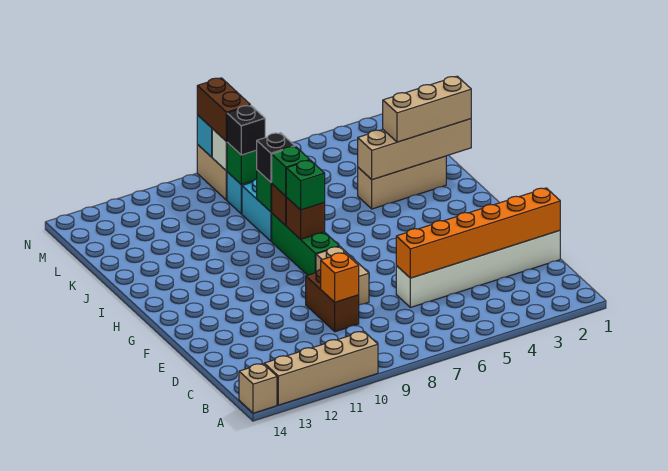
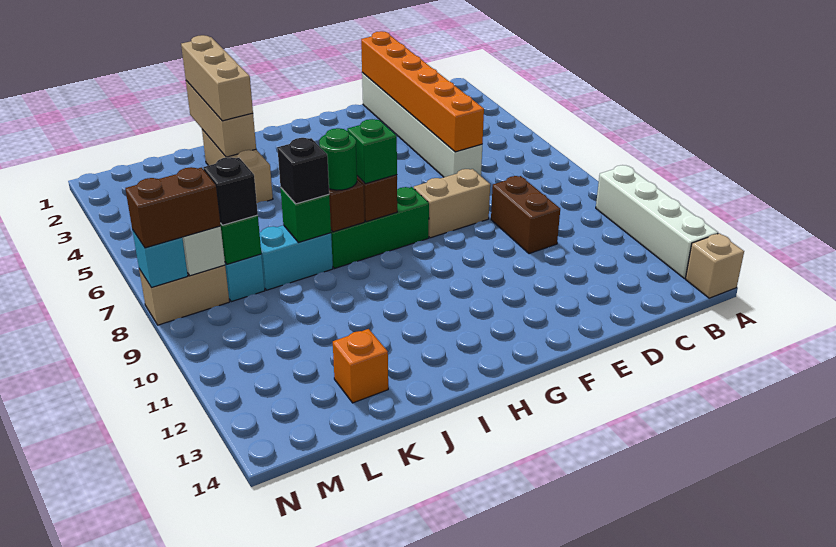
tan brick A10:A13 level 1 -> white brick A10:A13 level 1
brown brick D9:E9 level 1 -> brown brick D9:D10 level 1
orange brick D9 level 2 -> orange brick K13 level 1
green brick I8 level 3 -> green round brick I8 level 3
tan brick J1:J4 level 2 -> tan brick J1:J3 level 2

